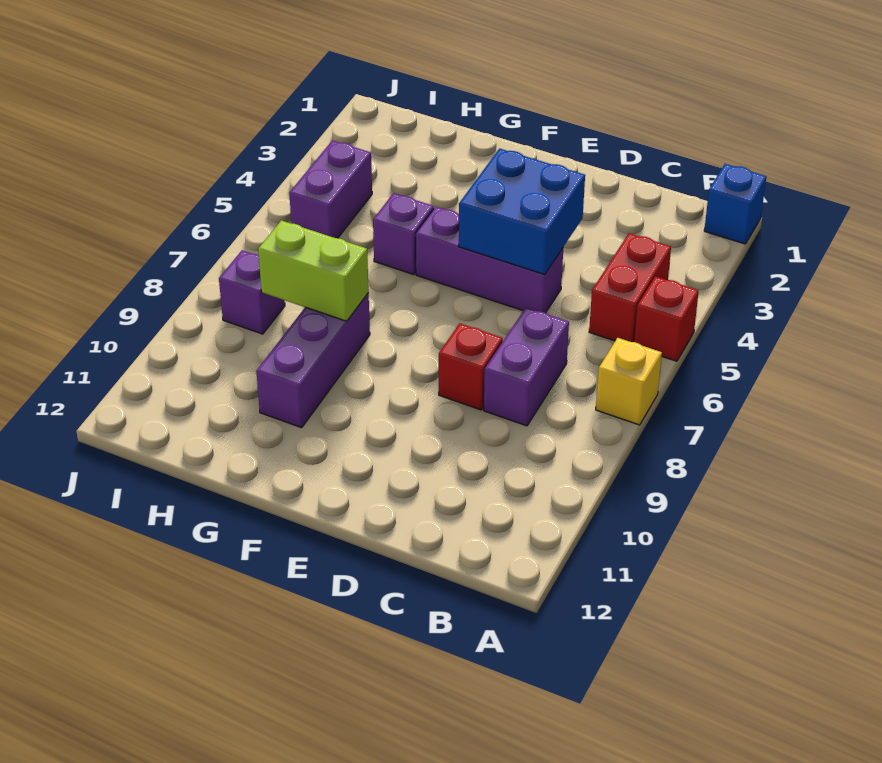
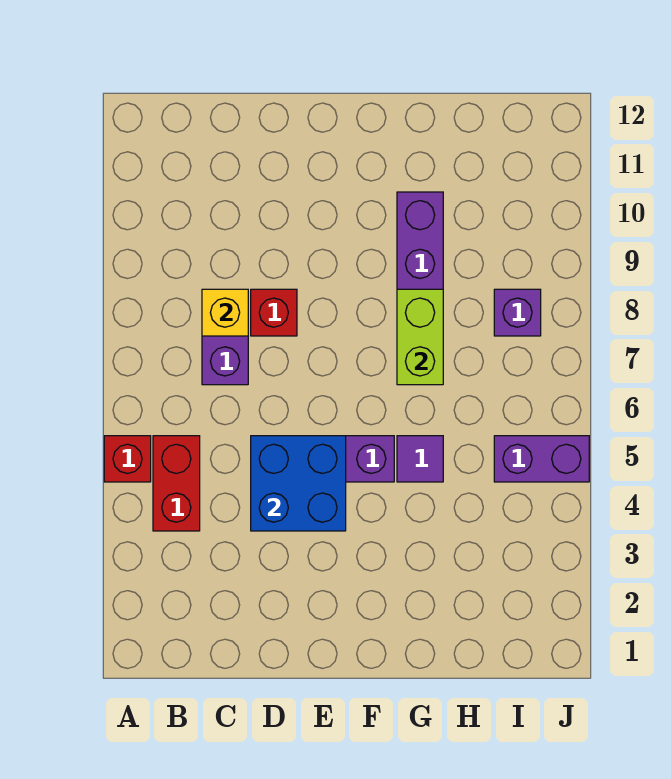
blue brick A1 level 1 -> none
yellow brick A7 level 1 -> yellow brick C8 level 2
purple brick G5 level 1 -> purple tile G5 level 1
lime brick G8:H8 level 2 -> lime brick G7:G8 level 2
purple brick I4:I5 level 1 -> purple brick I5:J5 level 1

